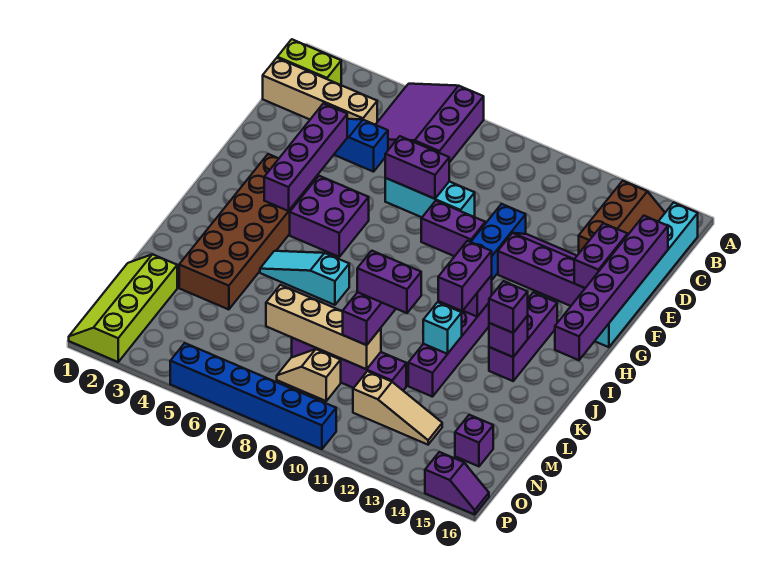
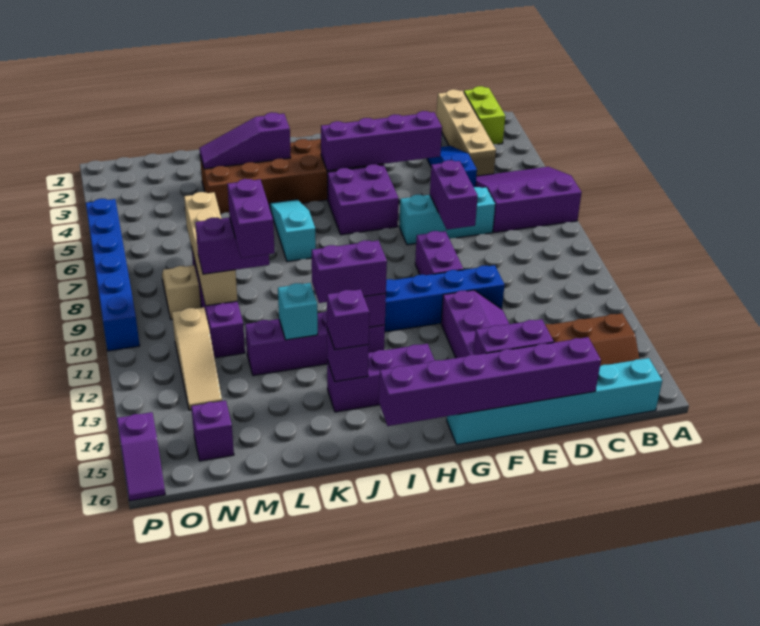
cyan brick E7:E9 level 1 -> cyan brick D7:F7 level 1
none -> purple slope J3:L3 level 2 top J
lime slope M1:P2 level 1 top 2 -> none

